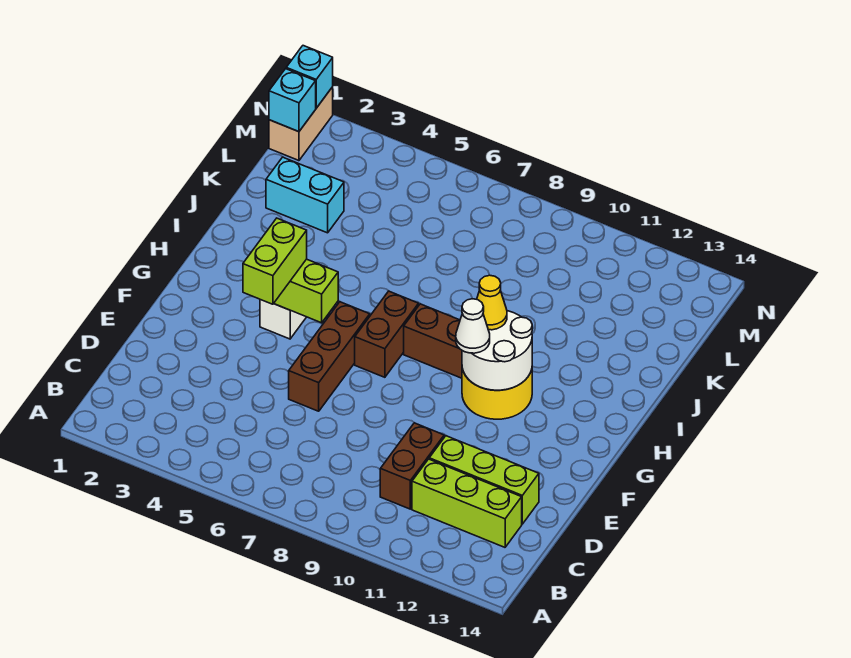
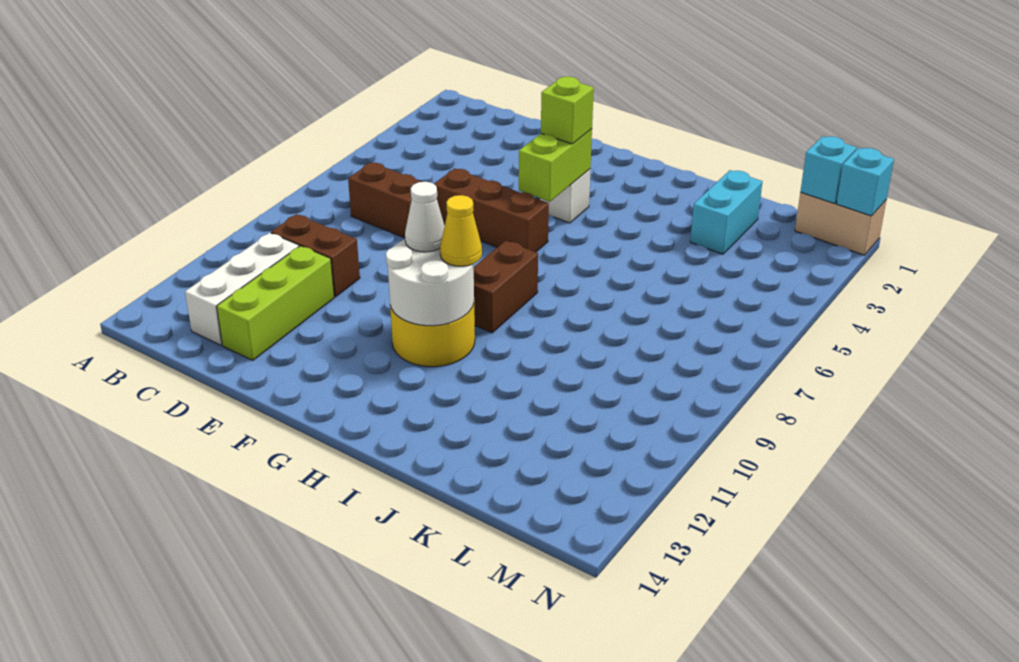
lime brick C11:C13 level 1 -> white brick C11:C13 level 1
lime brick F4:G4 level 3 -> lime brick G4 level 3
brown brick G7:H7 level 1 -> brown brick C7:D7 level 1

